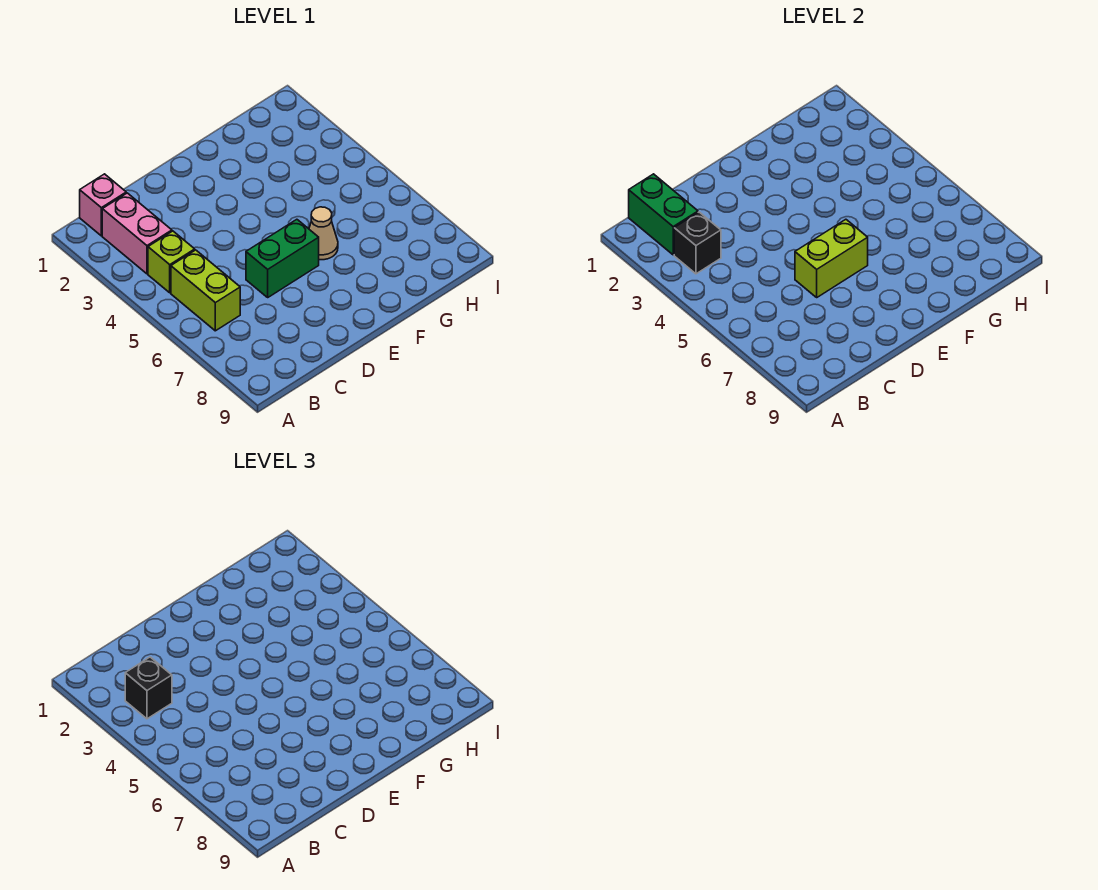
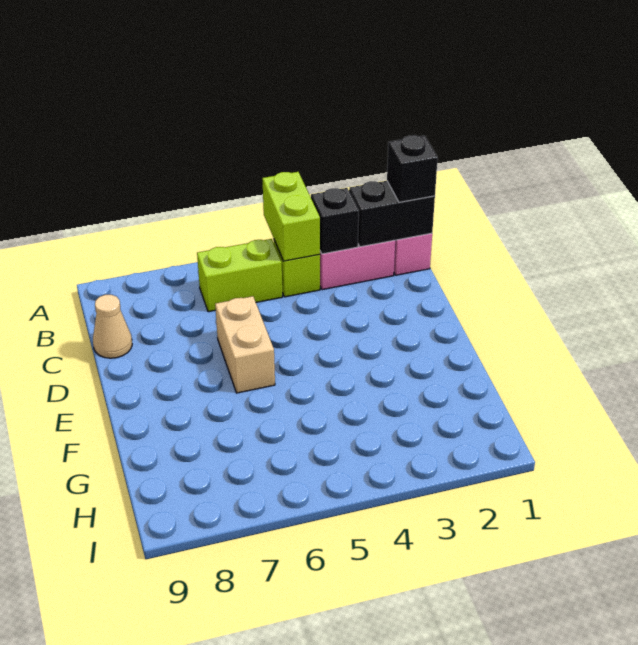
green brick B1:B2 level 2 -> black brick B1:B2 level 2
black brick B3 level 3 -> black brick B1 level 3
green brick D6:E6 level 1 -> tan brick D6:E6 level 1
lime brick D6:E6 level 2 -> lime brick A4:B4 level 2
tan cone F6 level 1 -> tan cone C9 level 1

